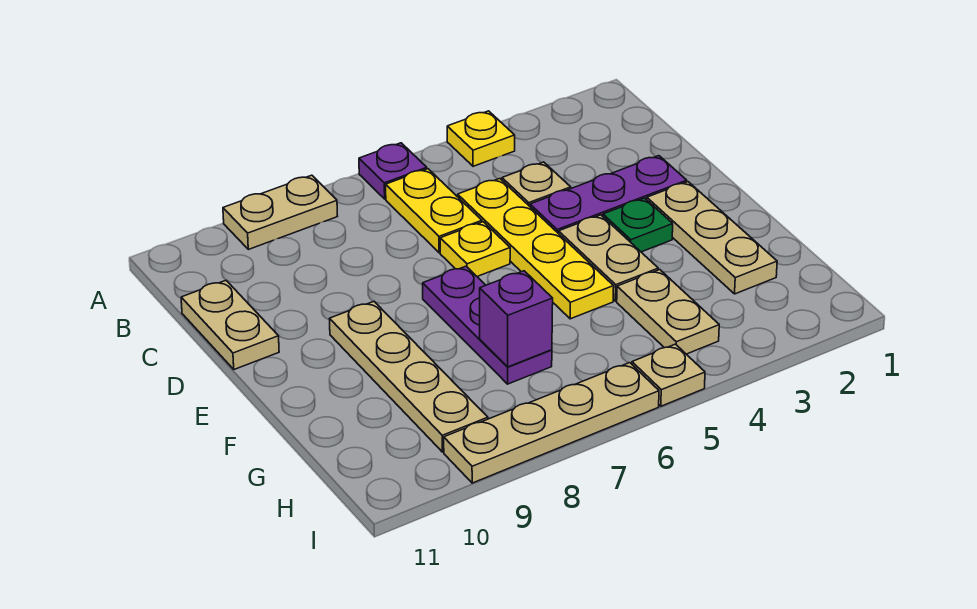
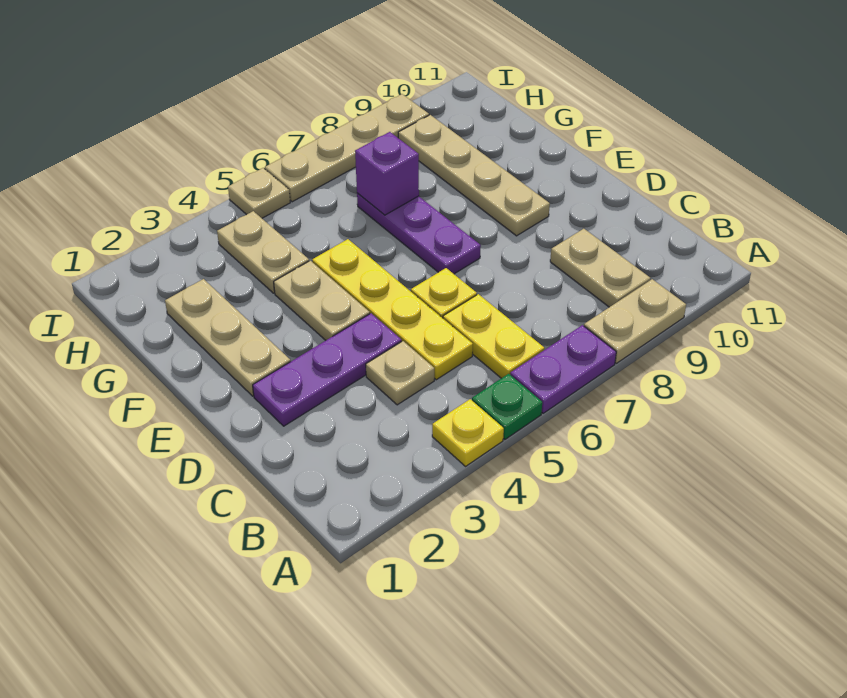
purple plate A6 level 1 -> purple plate A6:A7 level 1
tan plate C11:D11 level 1 -> tan plate B9:C9 level 1
green plate E3 level 1 -> green plate A5 level 1

